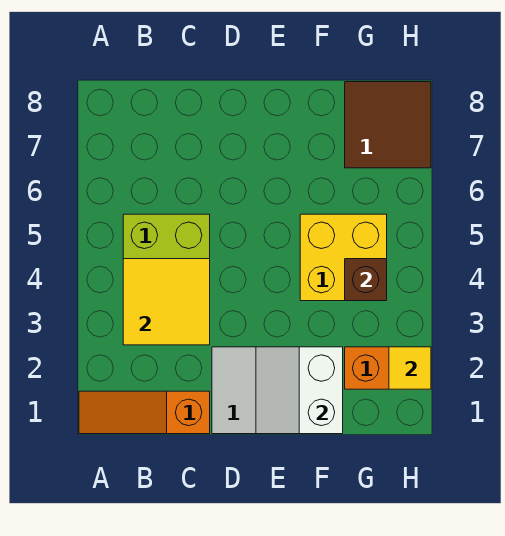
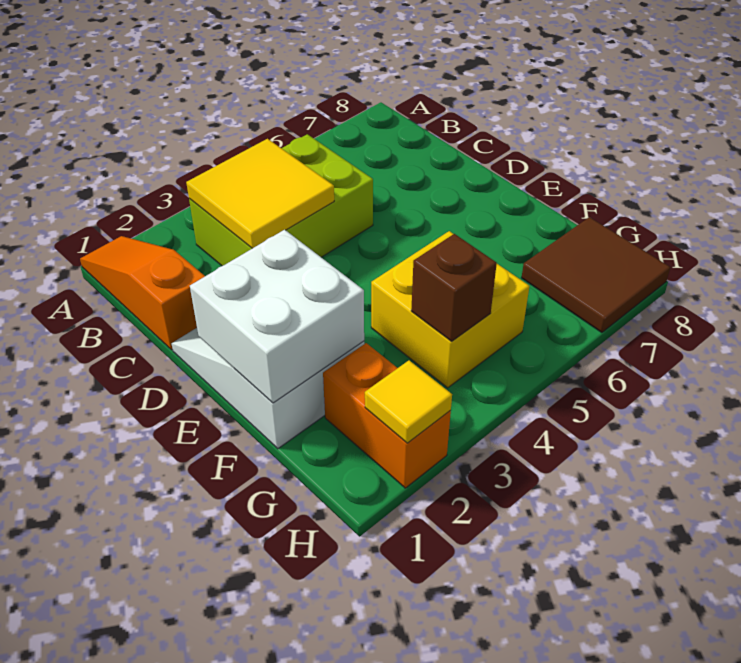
white slope E1:F2 level 2 top F -> white brick E1:F2 level 2

